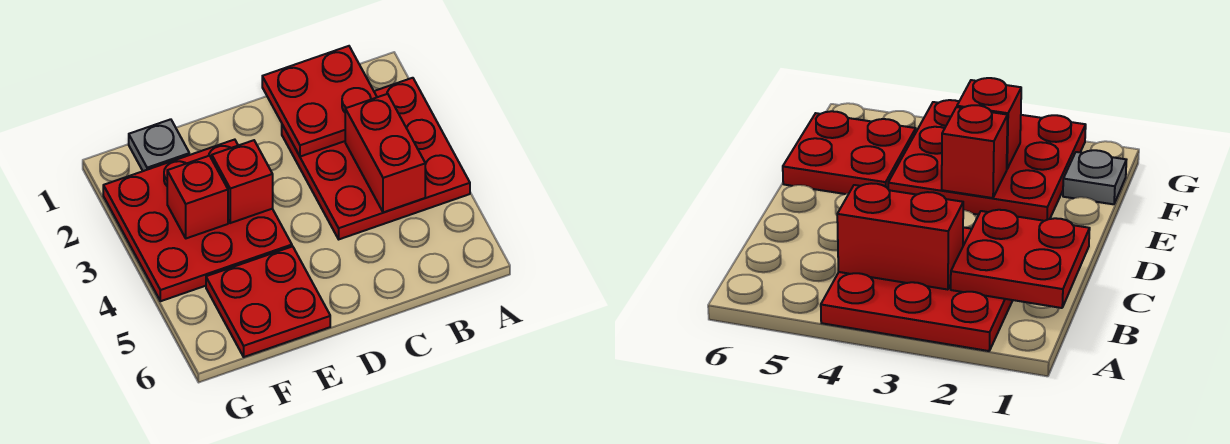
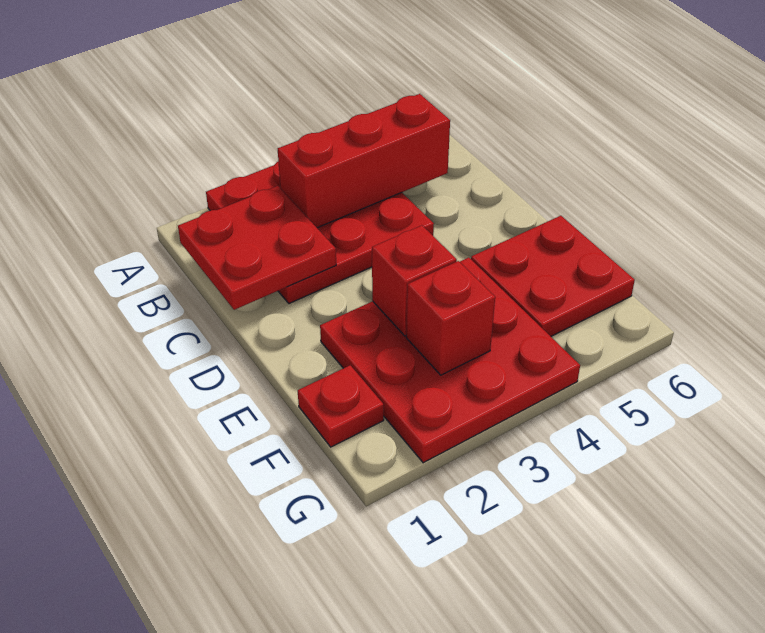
red brick B3:B4 level 2 -> red brick B3:B5 level 2
grey plate F1 level 1 -> red plate F1 level 1

